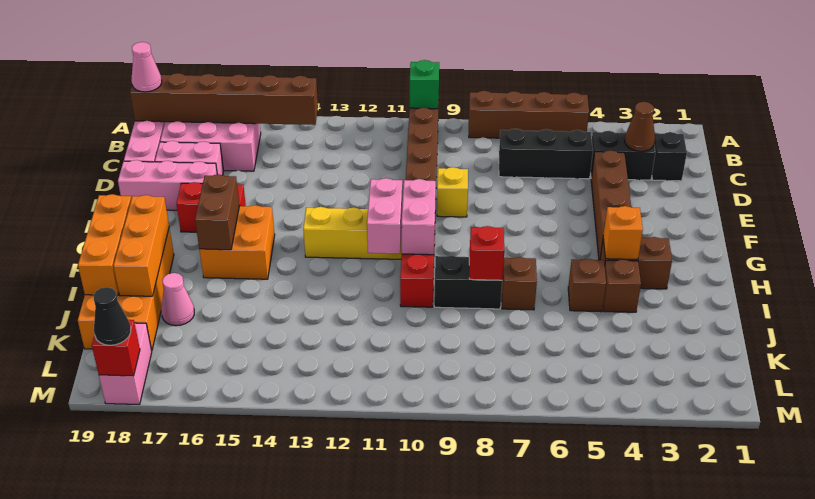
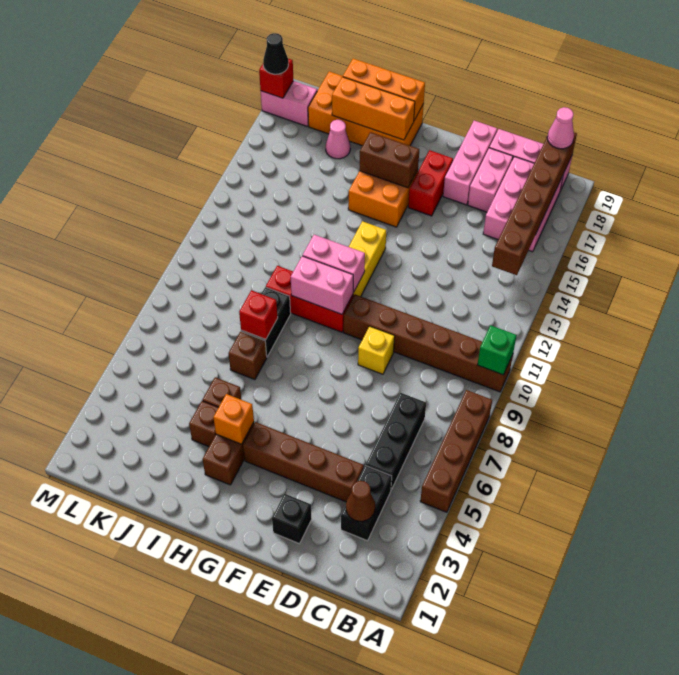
black brick C2 level 1 -> black brick E2 level 1

